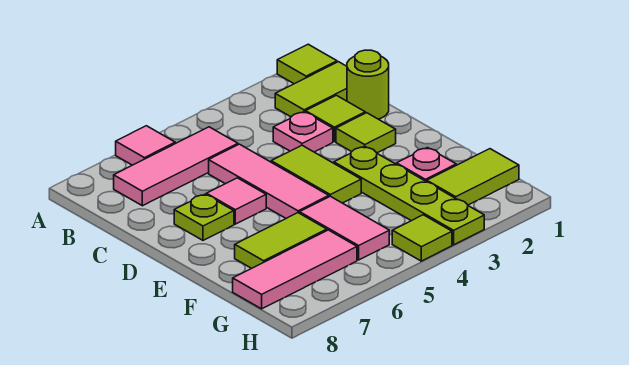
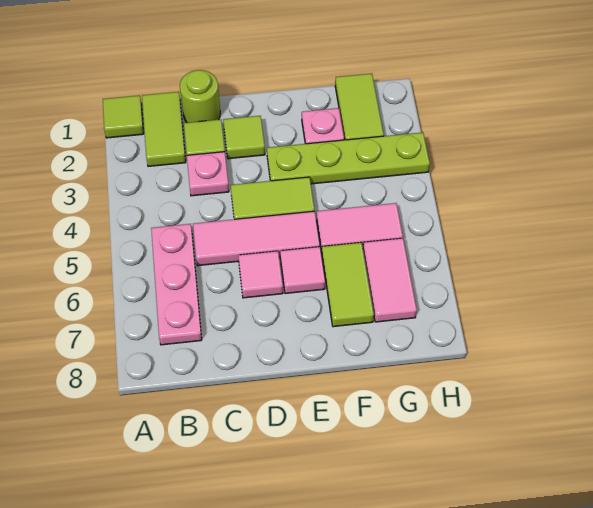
pink tile A6 level 1 -> pink tile E6 level 1
pink tile B5:B7 level 1 -> pink plate B5:B7 level 1
lime plate D7 level 1 -> none
pink tile G6:G8 level 1 -> pink tile G6:G7 level 1
lime tile H4 level 1 -> none

